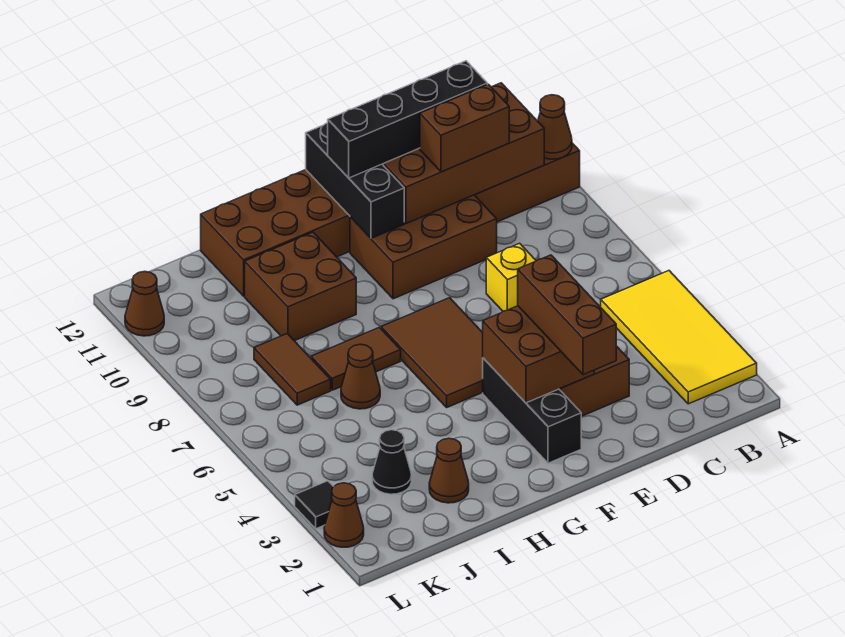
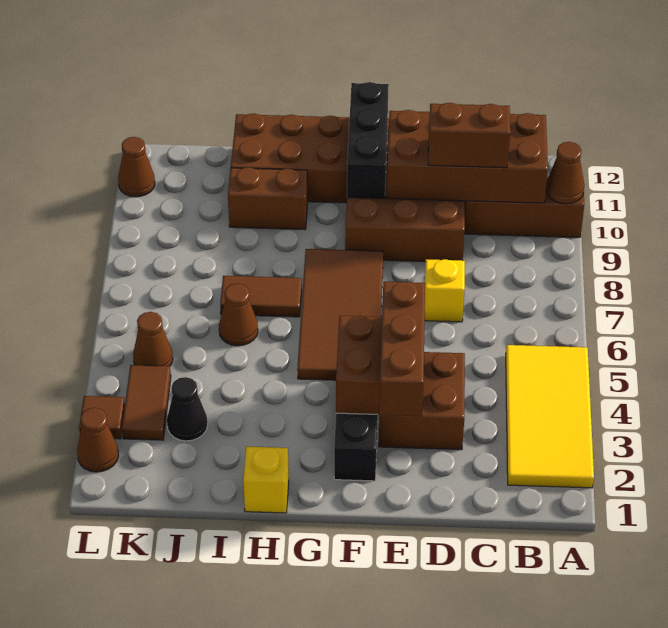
black brick C11:F11 level 3 -> none
brown tile F5:G7 level 1 -> brown tile F5:G8 level 1
none -> yellow brick H1 level 1
brown brick H9:I10 level 1 -> brown brick H10:I10 level 1
brown cone I2 level 1 -> brown cone K5 level 1
brown tile J7:J8 level 1 -> brown tile K3:K4 level 1
black tile L3 level 1 -> brown tile L3 level 1

